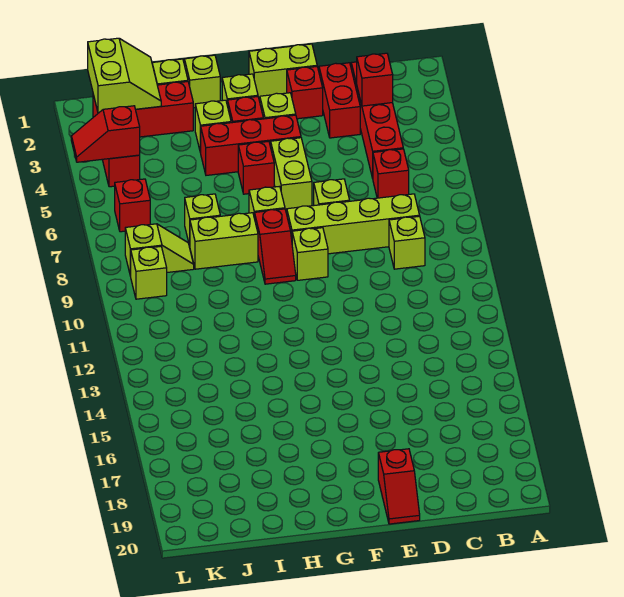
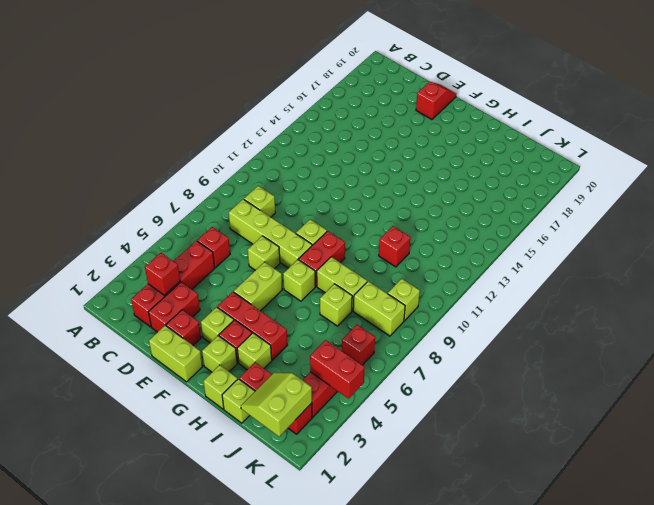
red brick G5 level 1 -> red brick I11 level 1
red slope G8:G9 level 1 top 8 -> red brick G8:G9 level 1
lime slope J8:K8 level 1 top K -> lime brick J8:K8 level 1
red slope K4:L4 level 2 top K -> red brick K4:L4 level 2

